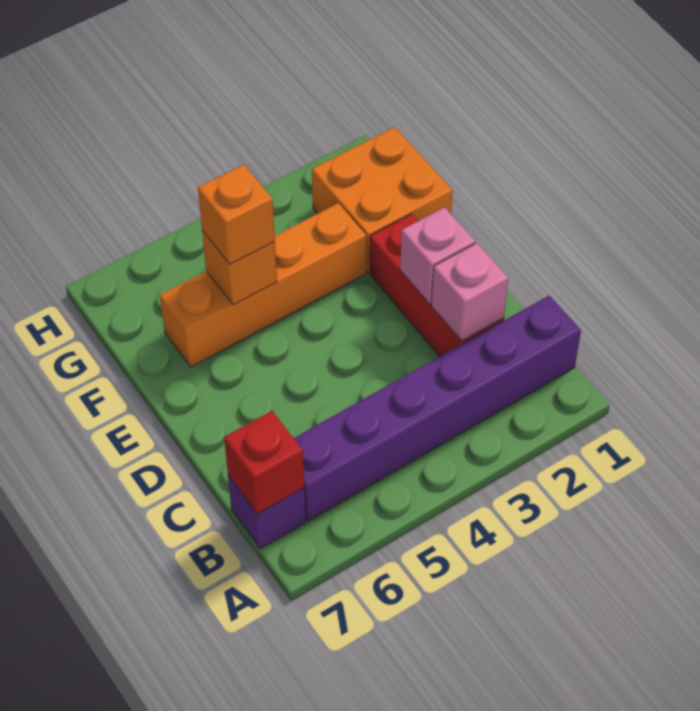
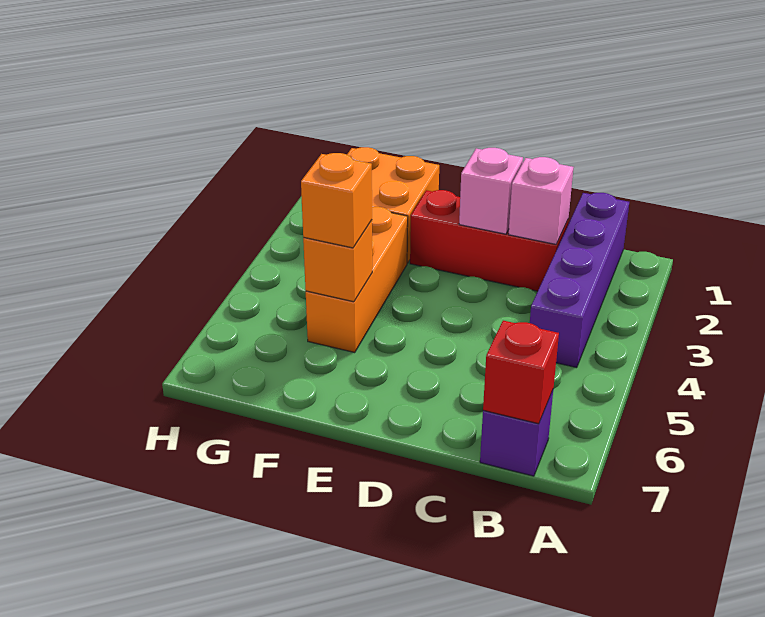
purple brick B1:B6 level 1 -> purple brick B1:B4 level 1
orange brick F3:F6 level 1 -> orange brick F3:F5 level 1

